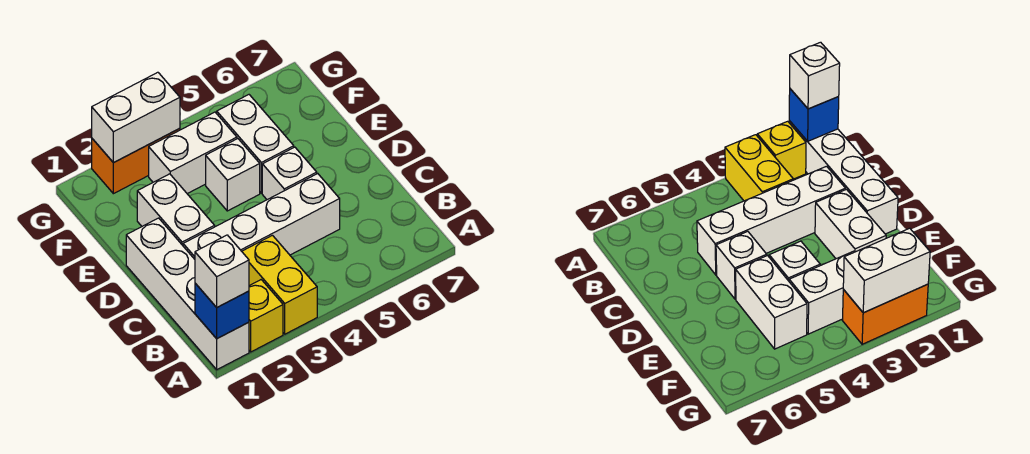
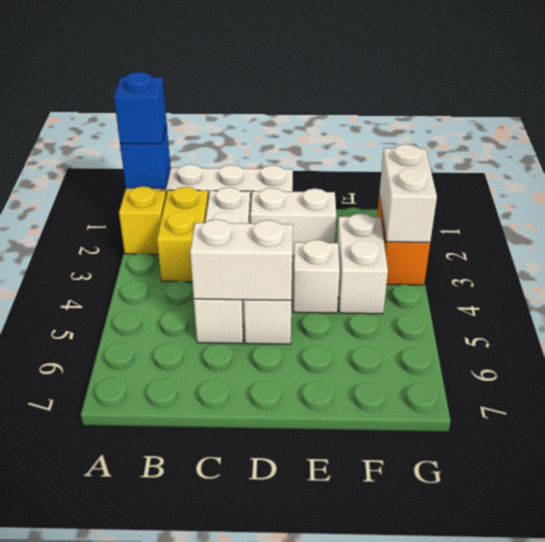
white brick A1 level 3 -> blue brick A1 level 3
yellow brick A3:B3 level 1 -> yellow brick B2:B3 level 1
white brick E5:F5 level 1 -> white brick C5:D5 level 2

